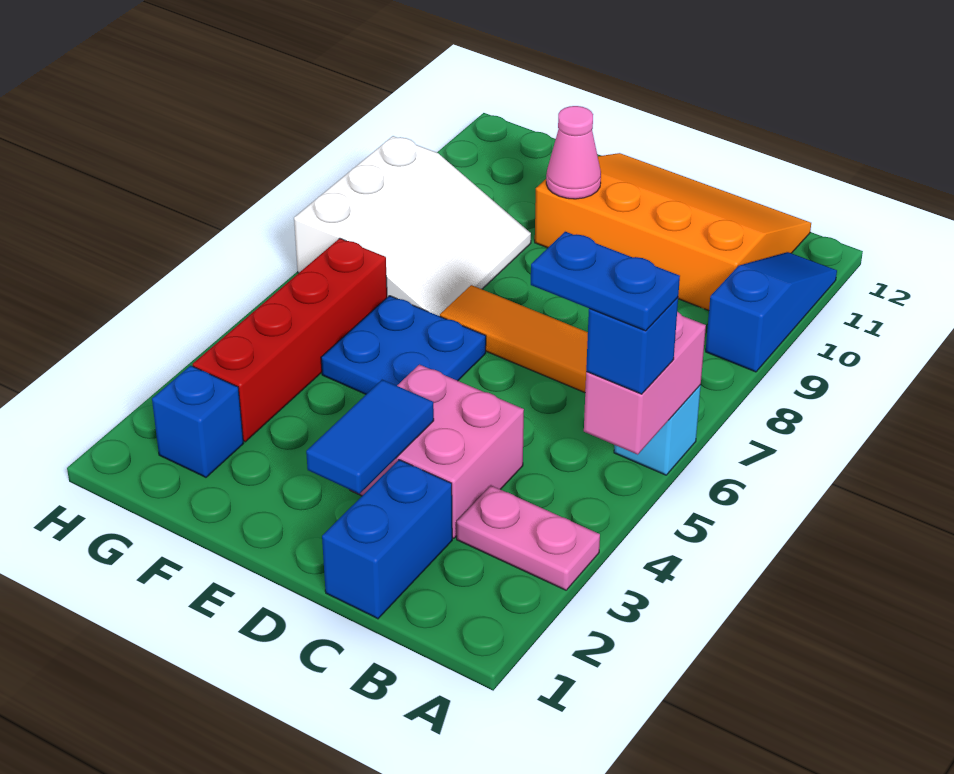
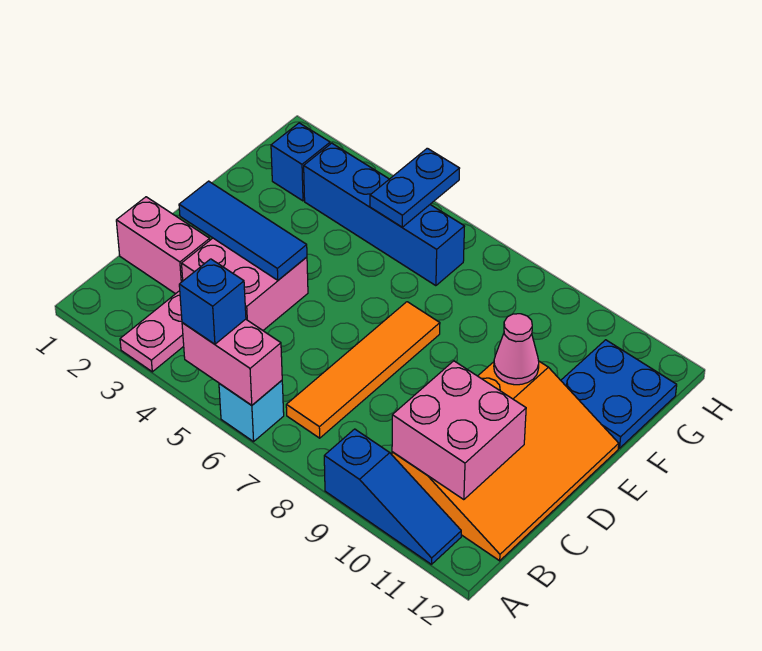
blue plate A5:B5 level 4 -> blue plate G5:H5 level 2
none -> pink brick B10:C11 level 2
blue brick C1:C2 level 1 -> pink brick C1:C2 level 1
blue tile D2:D3 level 2 -> blue tile D2:D4 level 2
blue plate E5:F6 level 1 -> blue plate F11:G12 level 1
white slope F7:H9 level 1 top H -> none
red brick G3:G6 level 1 -> blue brick G3:G6 level 1

